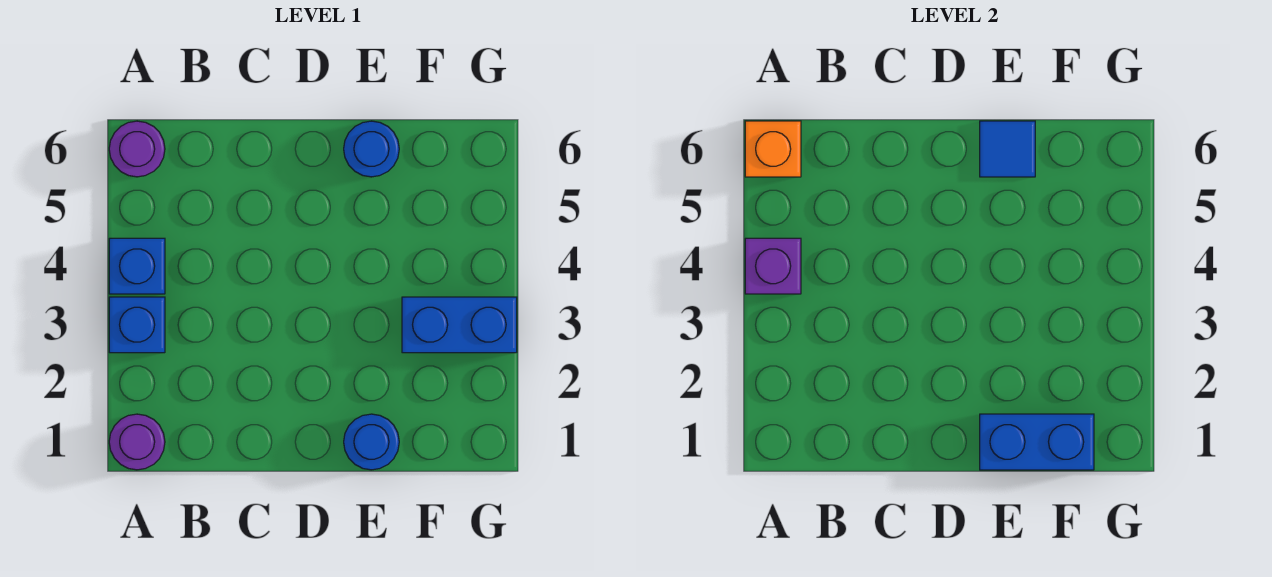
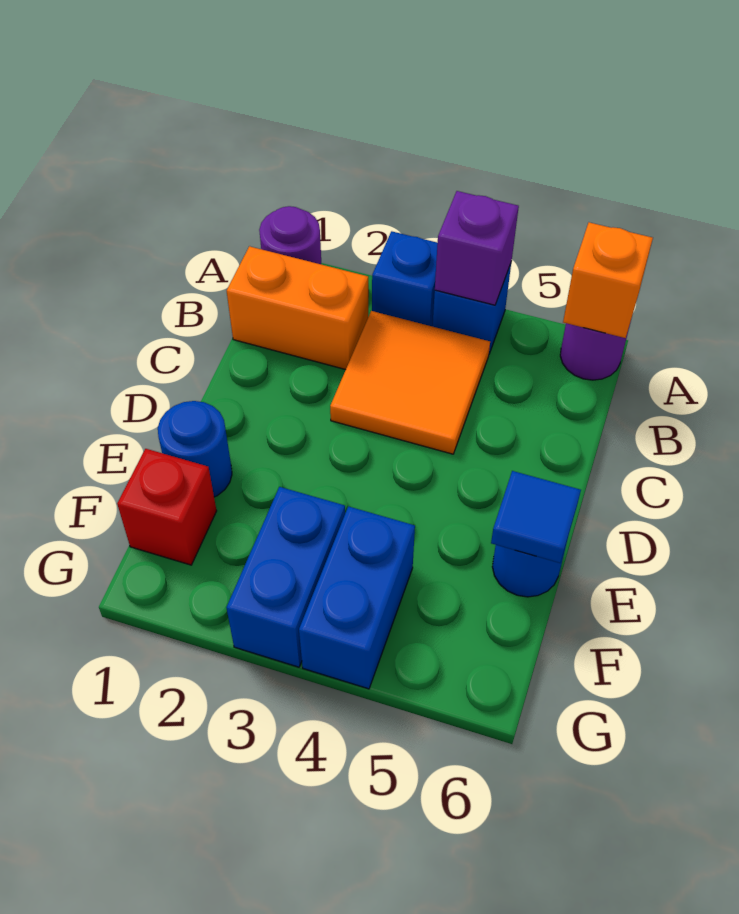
none -> orange brick B1:B2 level 1
none -> orange tile B3:C4 level 1
blue brick E1:F1 level 2 -> blue brick F4:G4 level 1
none -> red brick F1 level 1

